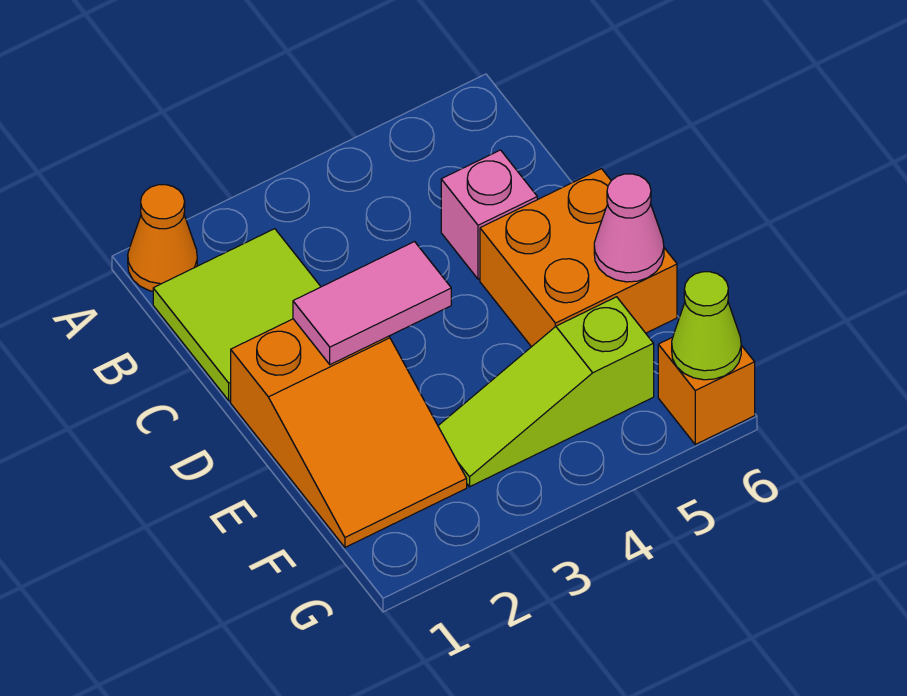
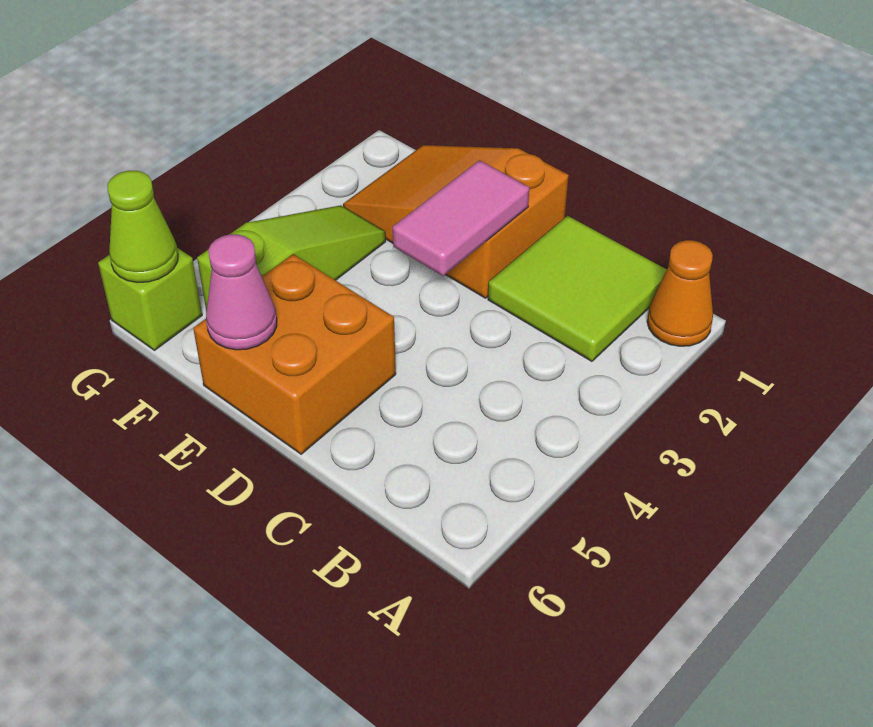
pink brick C5 level 1 -> none
orange brick G6 level 1 -> lime brick G6 level 1

